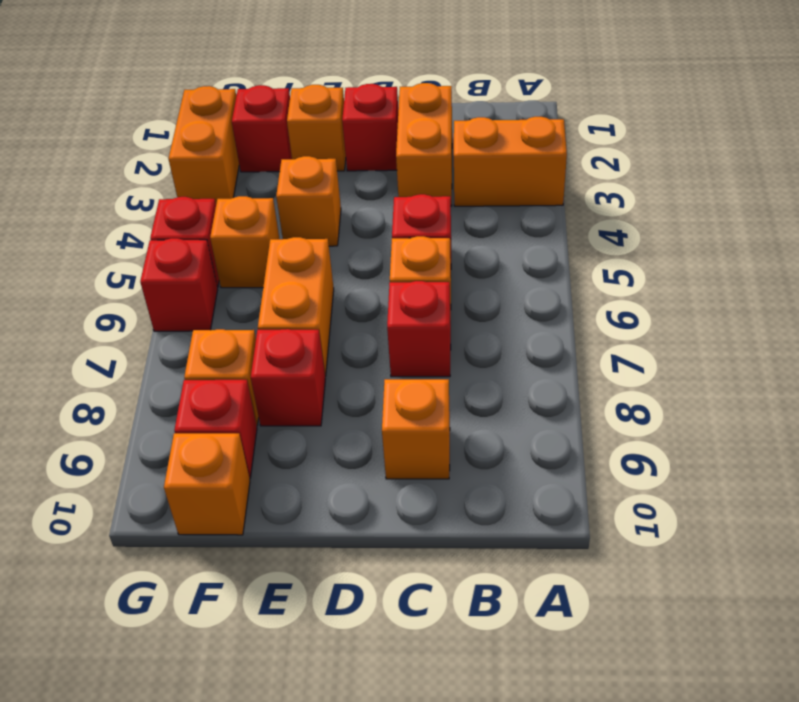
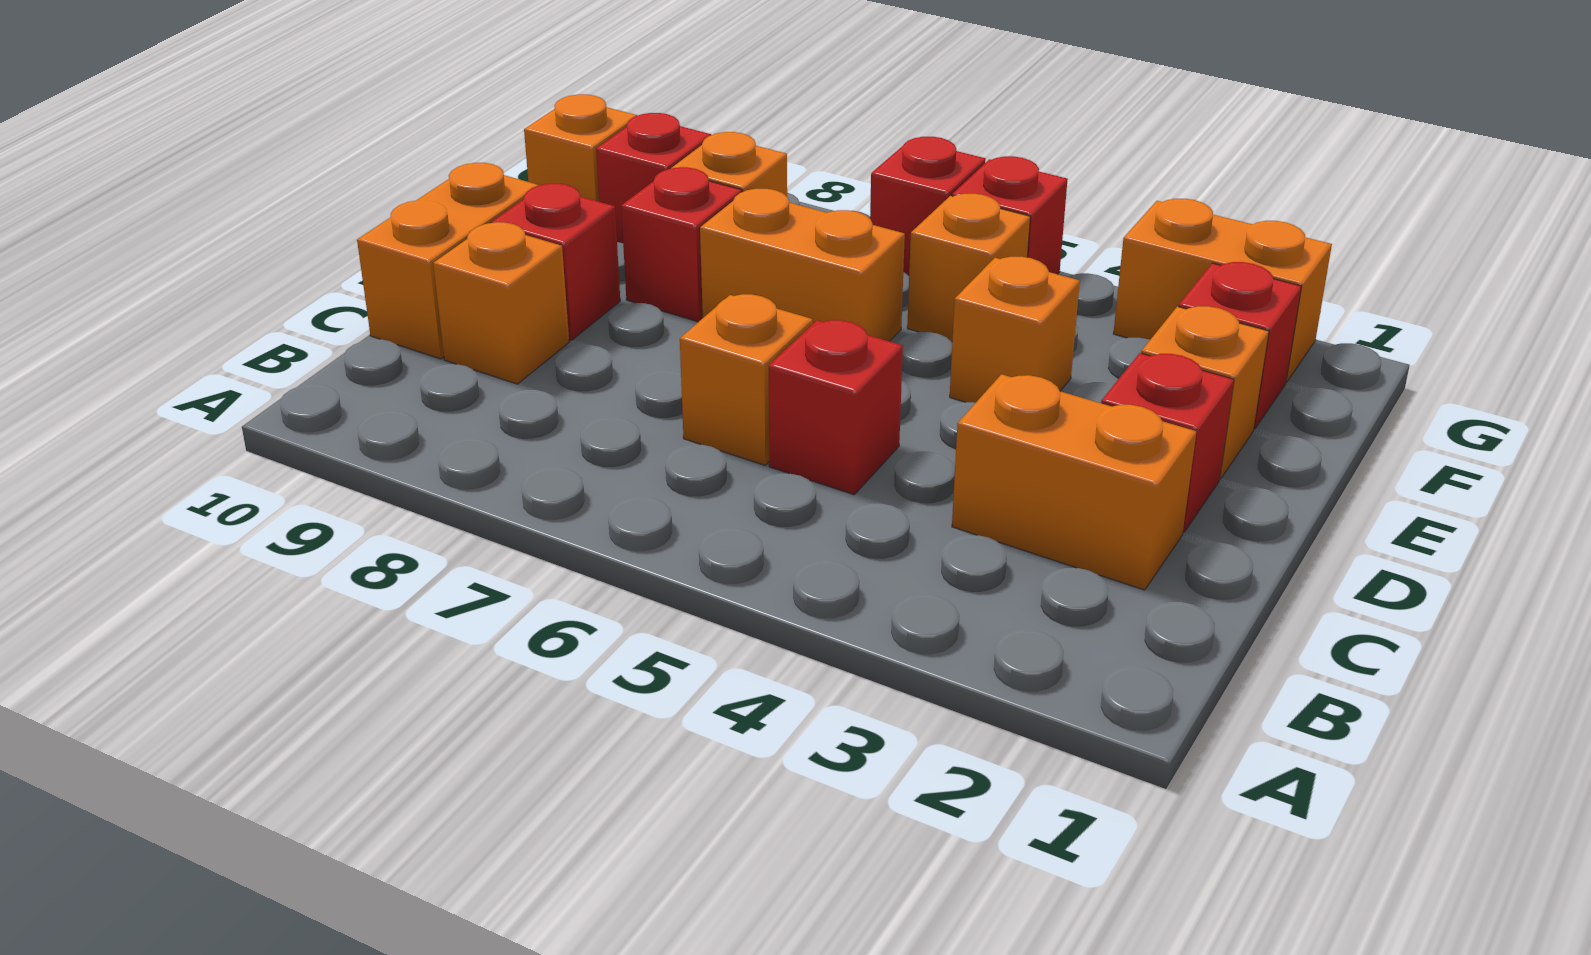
orange brick A3:B3 level 1 -> orange brick C10:D10 level 1
red brick C7 level 1 -> red brick D9 level 1

